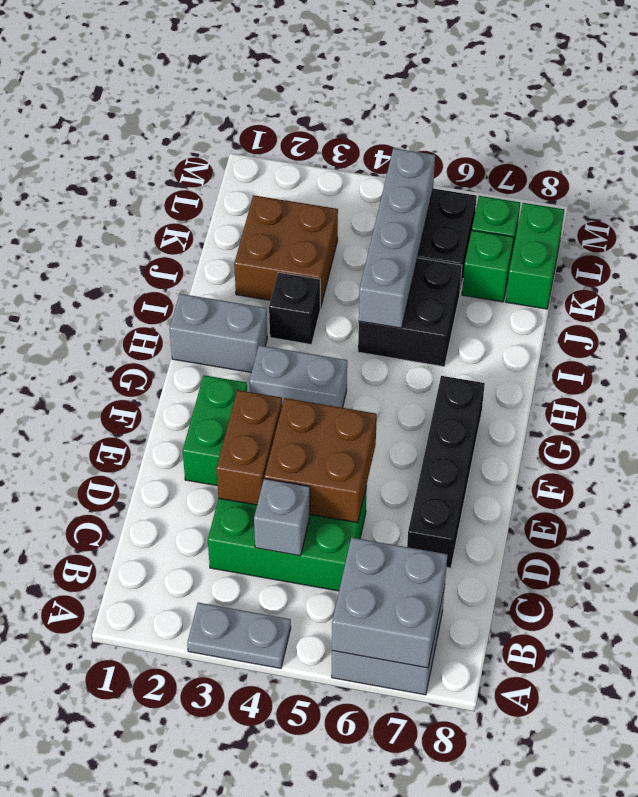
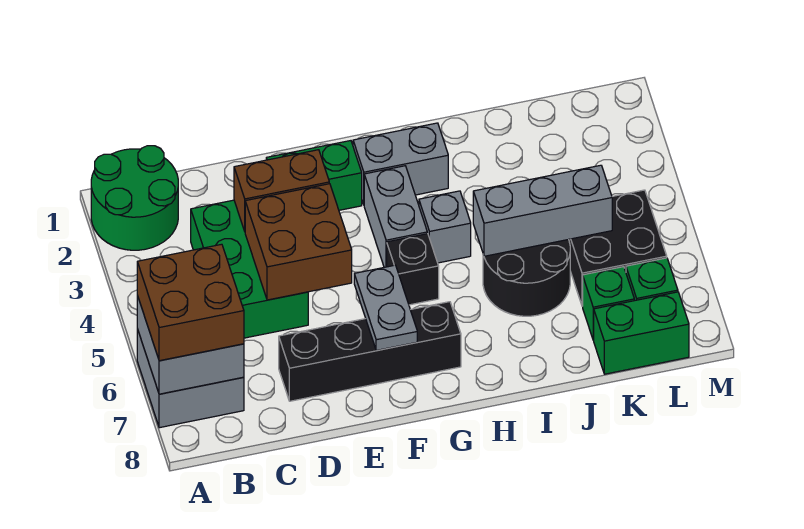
none -> green round brick A1:B2 level 1
grey plate A3:A4 level 1 -> grey plate F6:F7 level 2
grey brick C4 level 2 -> grey brick H4 level 1
grey brick H1:H2 level 1 -> grey brick G2:H2 level 1
black brick I3 level 1 -> black brick G5 level 1
black brick I5:J6 level 1 -> black round brick I5:J6 level 1
grey brick I5:L5 level 2 -> grey brick I5:K5 level 2
brown brick J2:K3 level 1 -> brown brick A6:B7 level 3

